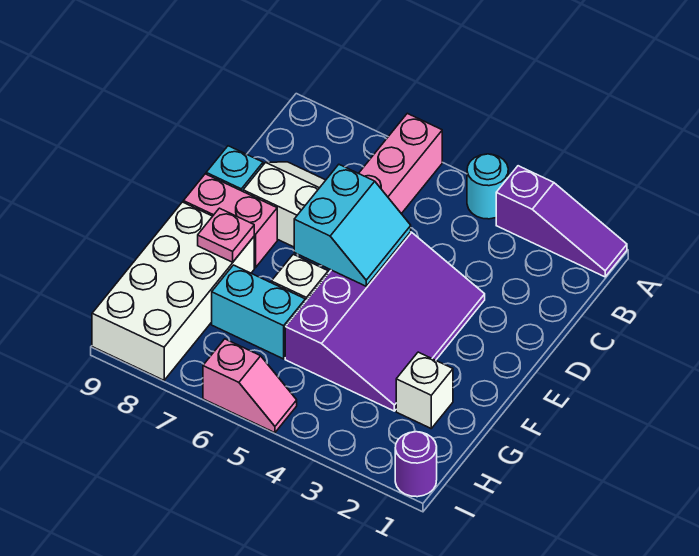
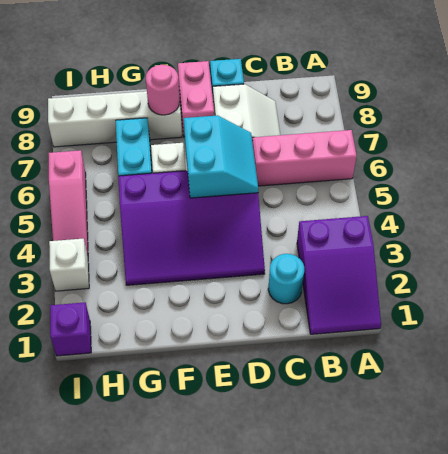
purple slope A1:A3 level 1 top 3 -> purple slope A1:B3 level 1 top 3
cyan round brick A4 level 1 -> cyan round brick C2 level 1
cyan slope D5:E6 level 2 top 6 -> cyan slope D5:E6 level 2 top E
white brick F8:I9 level 1 -> white brick F8:I8 level 1
pink plate F8 level 2 -> pink round brick F8 level 2
white brick G2 level 1 -> white brick I3 level 1
purple round brick I1 level 1 -> purple brick I1 level 1
pink slope I5:I6 level 1 top 6 -> pink slope I4:I6 level 1 top 6

